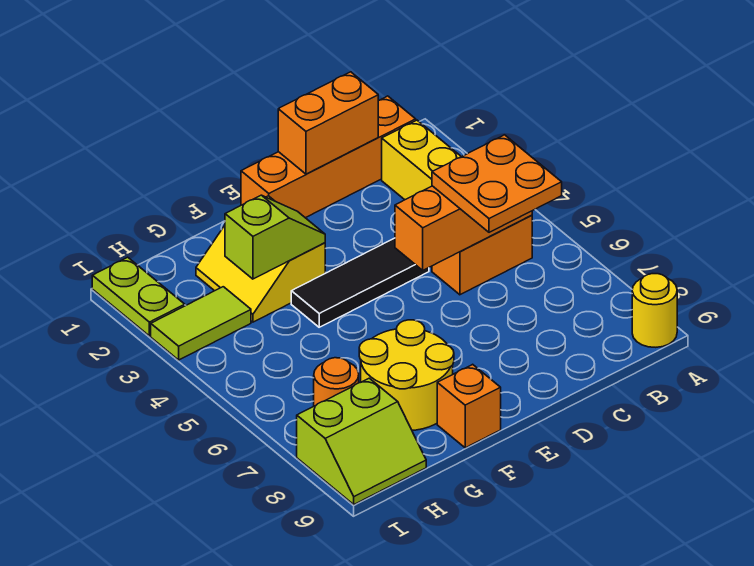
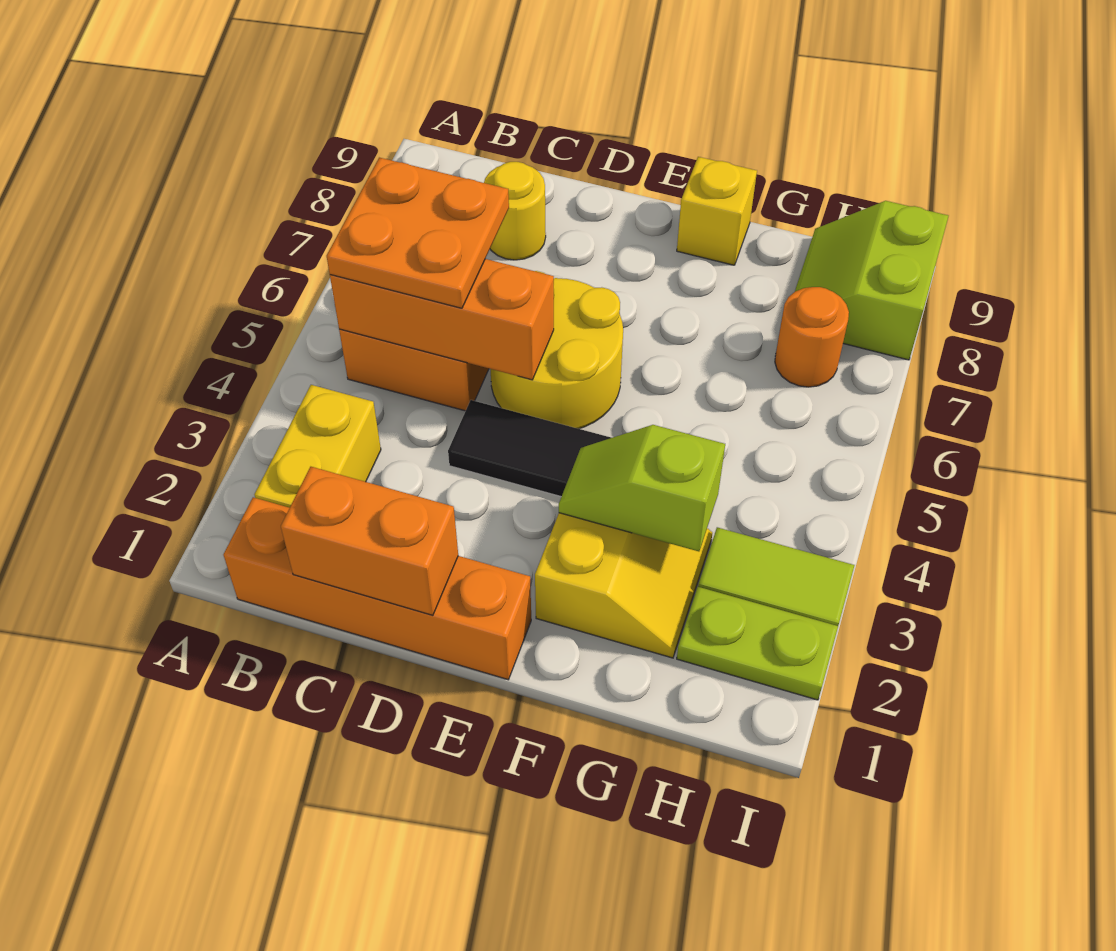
yellow round brick A9 level 1 -> yellow round brick C8 level 1
yellow round brick F7:G8 level 1 -> yellow round brick D5:E6 level 1
orange brick F9 level 1 -> yellow brick F9 level 1
lime slope H8:I9 level 1 top 8 -> lime slope H8:I9 level 1 top I
lime plate I1:I2 level 1 -> lime plate H2:I2 level 1

